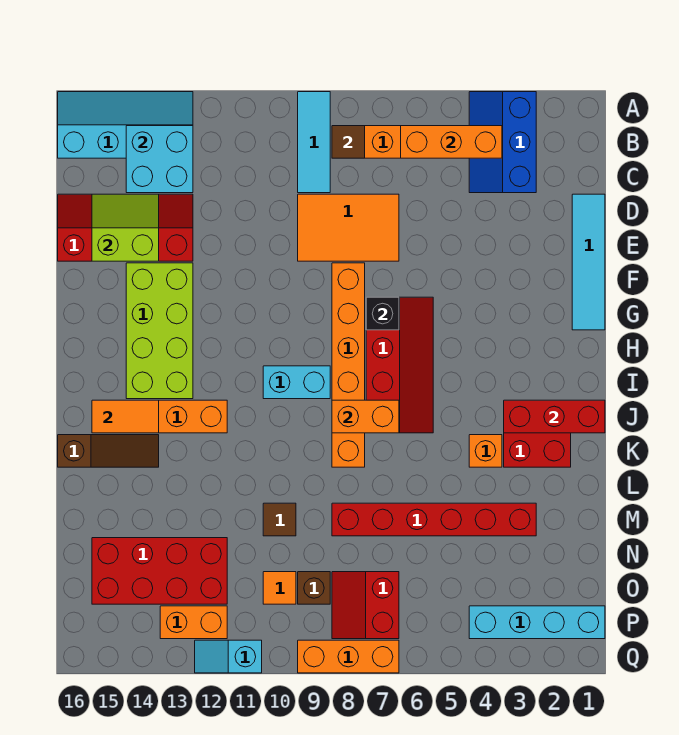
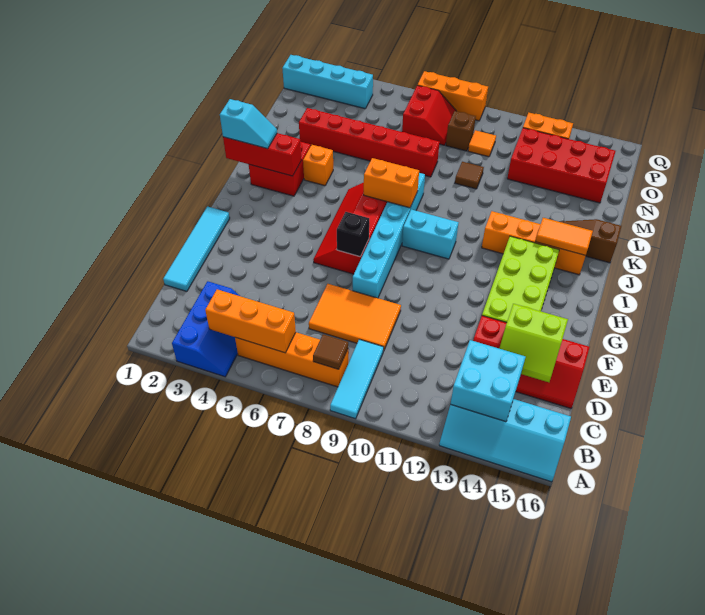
orange brick F8:K8 level 1 -> cyan brick F8:K8 level 1
cyan slope Q11:Q12 level 1 top 11 -> cyan slope J1:J2 level 3 top 1

